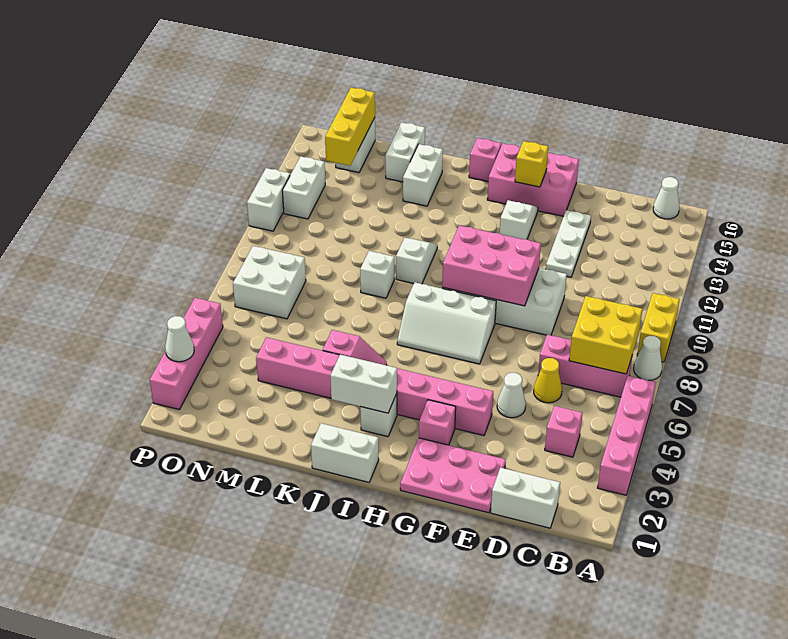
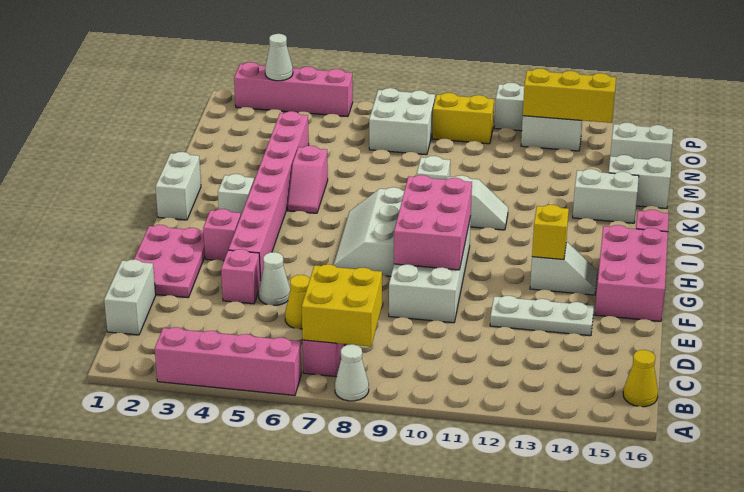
yellow brick A9:A10 level 1 -> yellow brick O9:O10 level 1
white cone B16 level 1 -> yellow cone B16 level 1
pink brick C4 level 1 -> pink brick E4 level 1
yellow brick G15 level 2 -> yellow brick G13 level 2
white brick I3:J3 level 2 -> none
yellow brick N14:N16 level 2 -> yellow brick O12:O14 level 2

